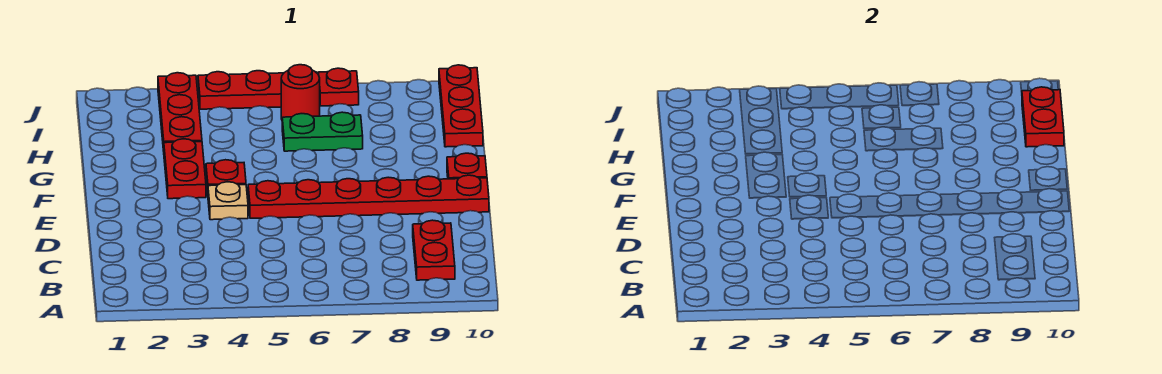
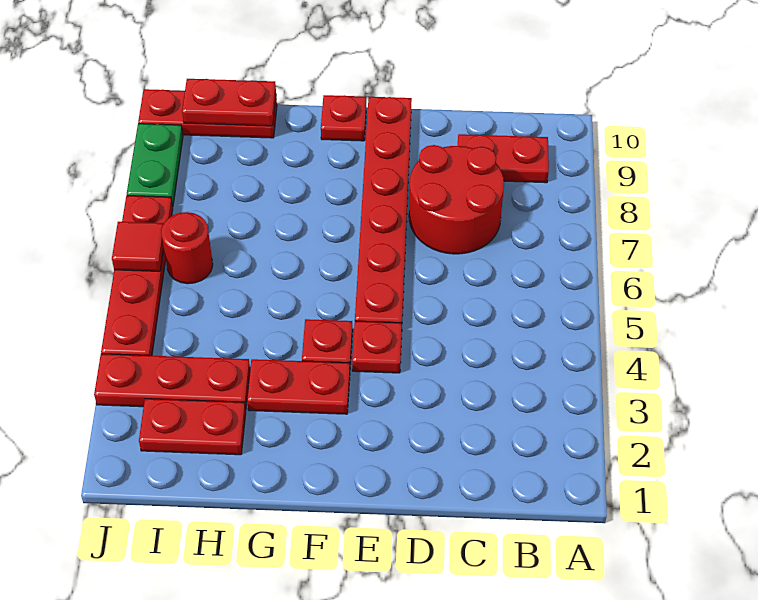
none -> red round brick C7:D8 level 1
tan plate E4 level 1 -> red plate E4 level 1
none -> red plate H2:I2 level 1
green plate H6:H7 level 1 -> green plate J8:J9 level 1
none -> red tile J6 level 2

